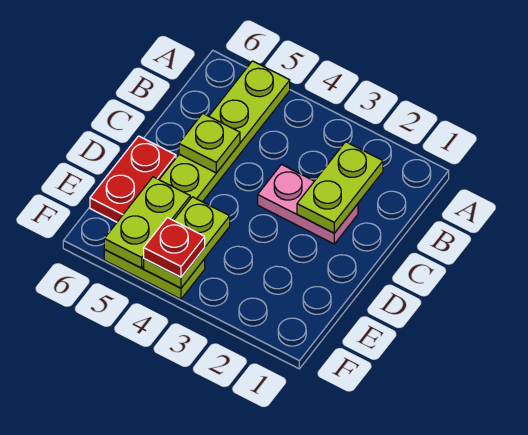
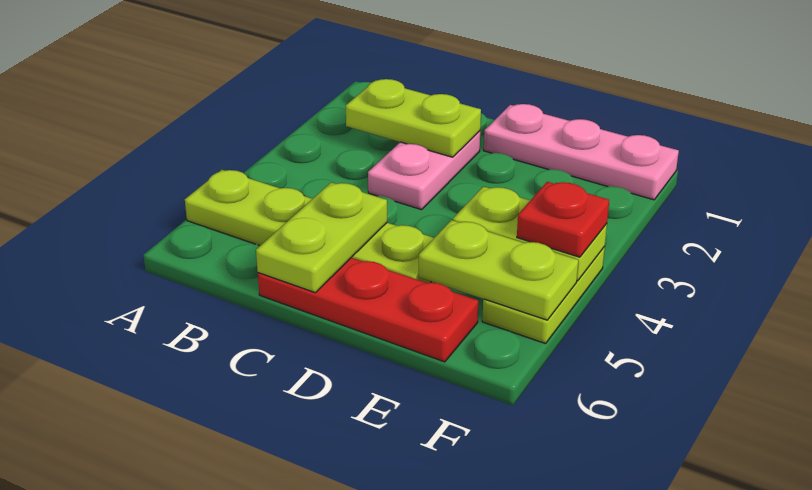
lime plate C5 level 2 -> lime plate C5:C6 level 2
none -> pink plate D1:F1 level 1
red plate D6:E6 level 1 -> red plate C6:E6 level 1

